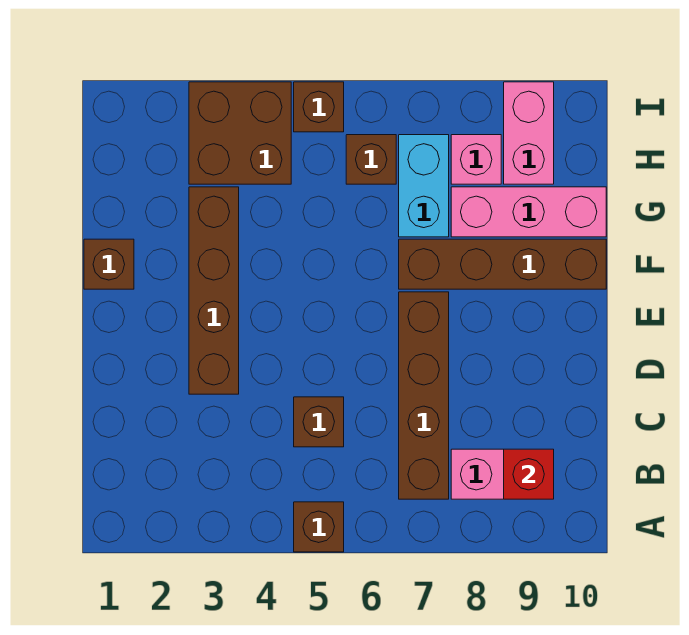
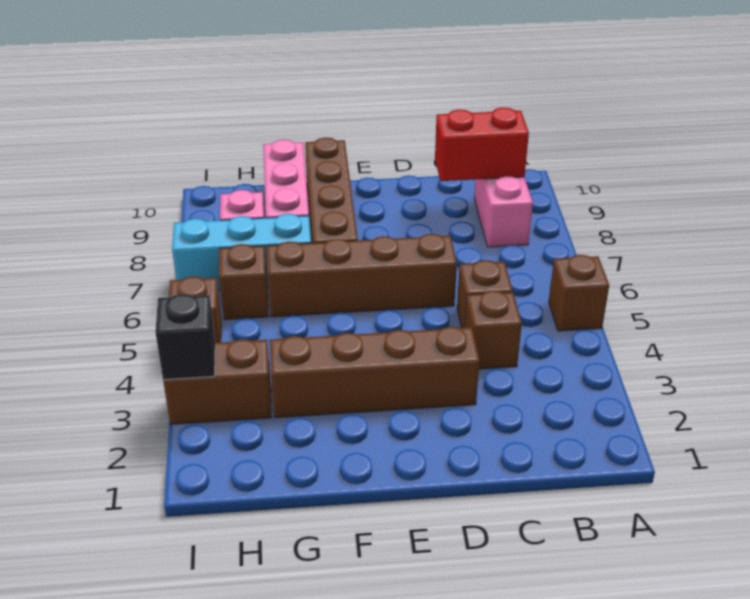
brown brick B7:E7 level 1 -> brown brick D6:G6 level 1
red brick B9 level 2 -> red brick B9:C9 level 2
brown brick F1 level 1 -> brown brick C4 level 1
cyan brick G7:H7 level 1 -> cyan brick G7:I7 level 1
brown brick H3:I4 level 1 -> brown brick H3:I3 level 1
pink brick H9:I9 level 1 -> none
none -> black brick I3 level 2

